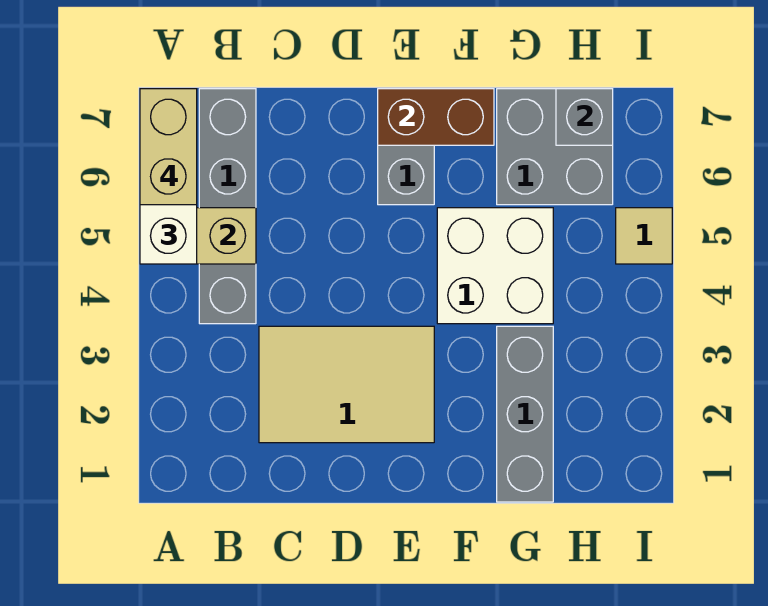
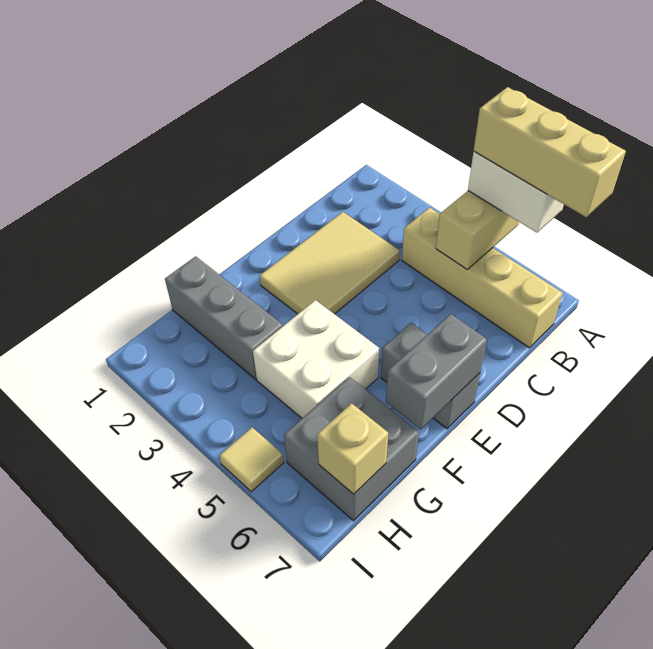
tan brick A6:A7 level 4 -> tan brick A5:A7 level 4
grey brick B4:B7 level 1 -> tan brick B4:B7 level 1
brown brick E7:F7 level 2 -> grey brick E7:F7 level 2
grey brick H7 level 2 -> tan brick H7 level 2

